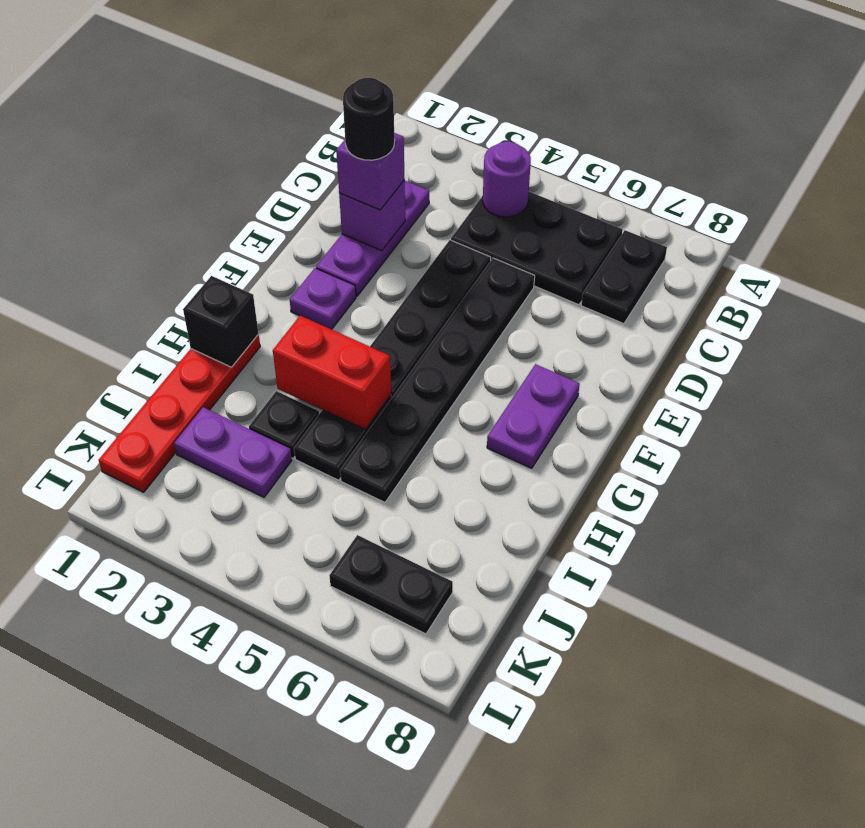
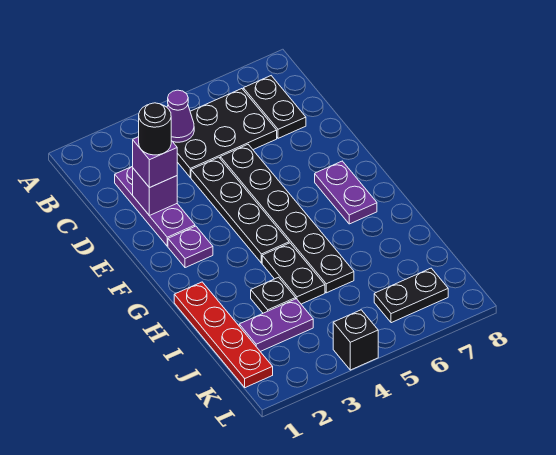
purple round brick B4 level 2 -> purple cone B4 level 2
black brick H1 level 2 -> black brick L4 level 1
red brick H3:H4 level 2 -> none

